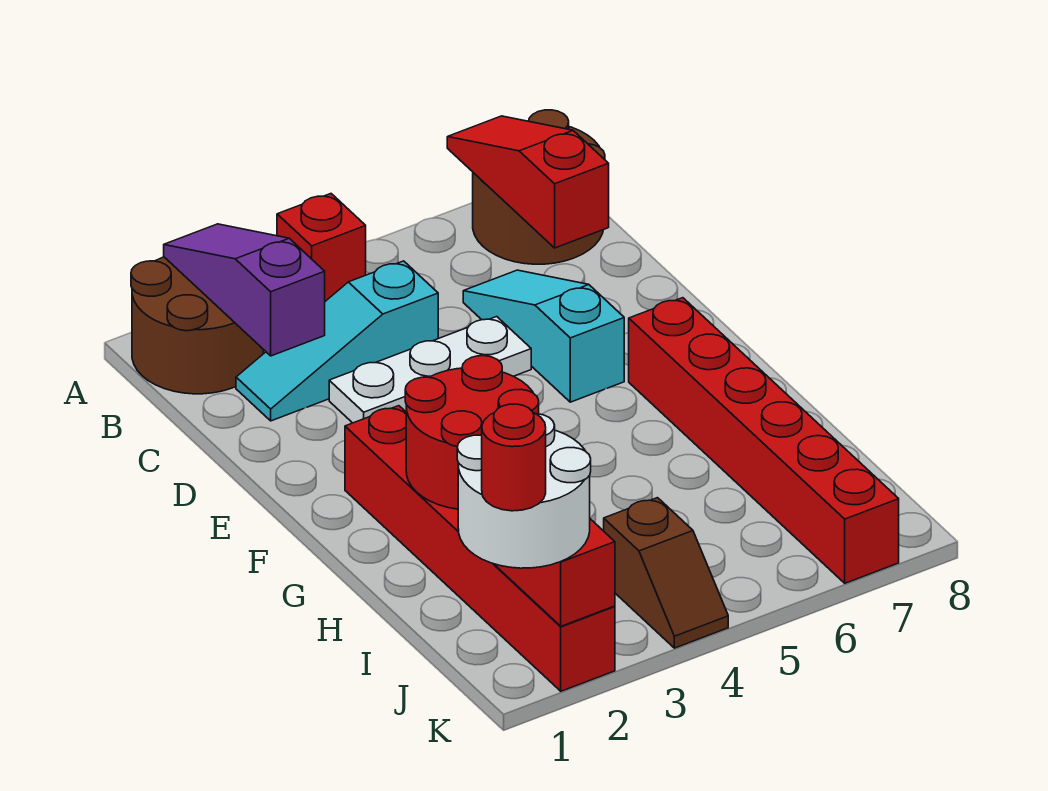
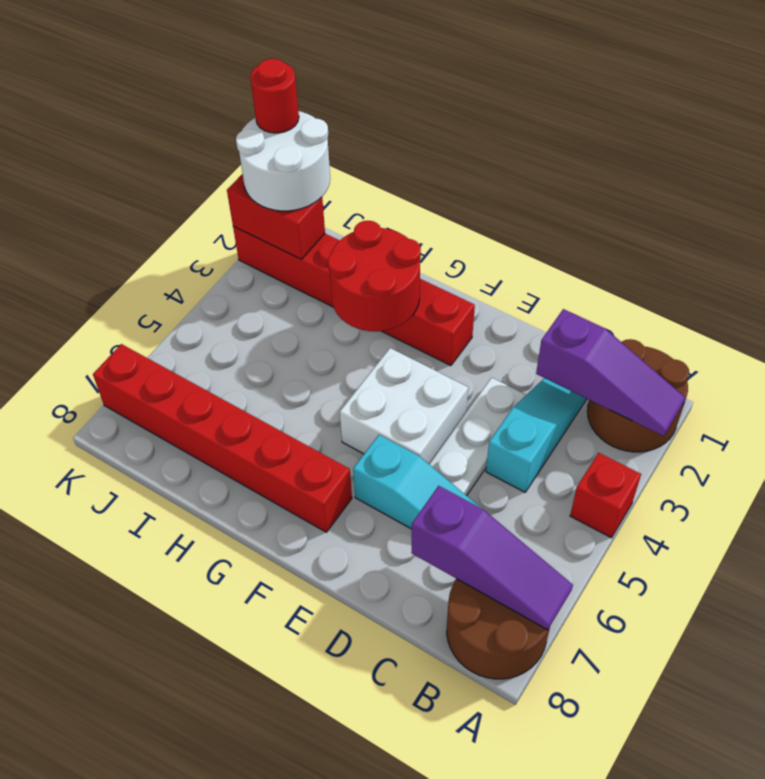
red slope A7:C7 level 2 top C -> purple slope A7:C7 level 2 top C
none -> white brick E4:F5 level 1
brown slope J4:K4 level 1 top J -> none

